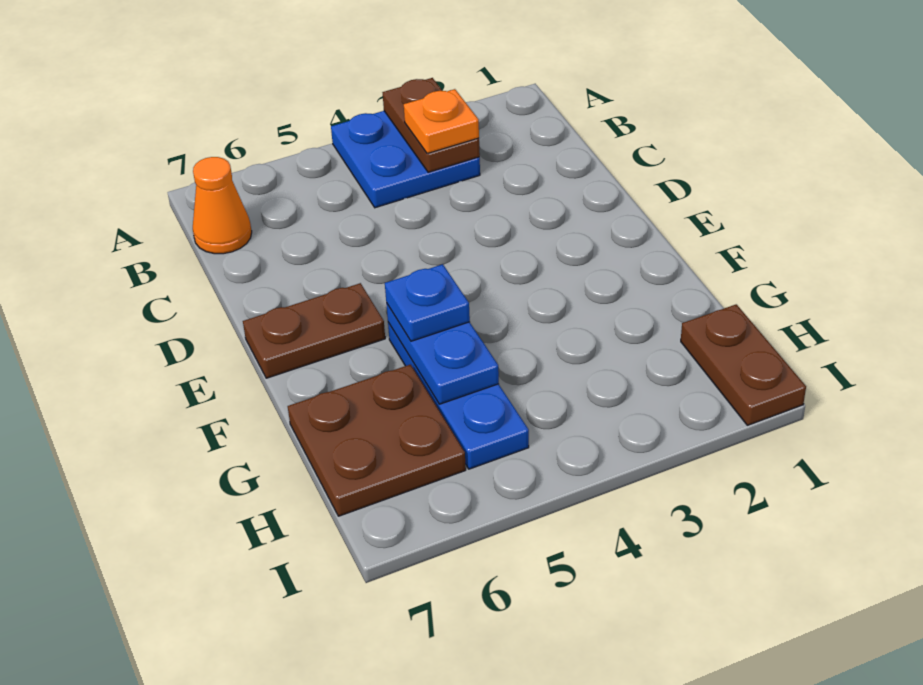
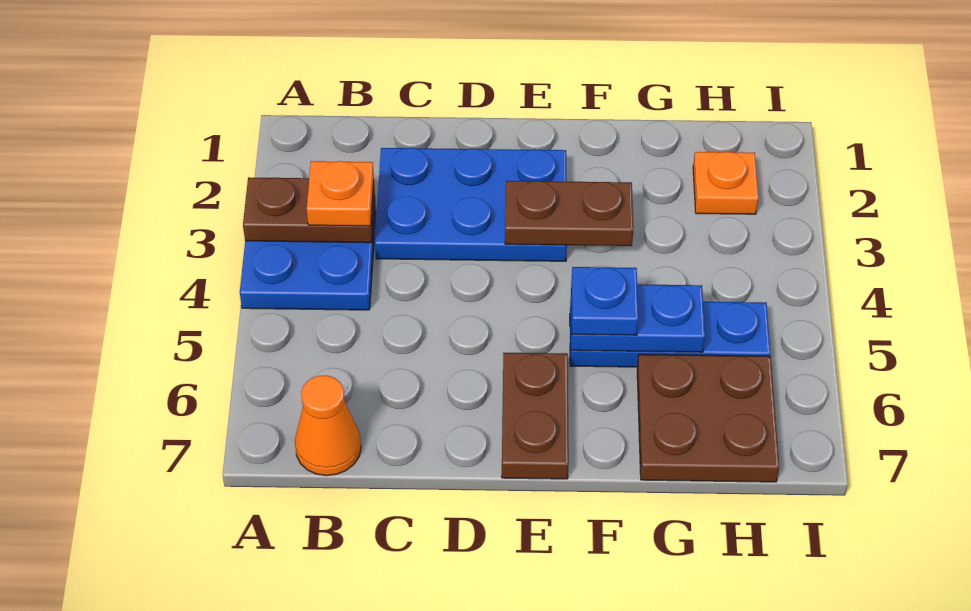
none -> blue plate C2:E3 level 1
brown plate H1:I1 level 1 -> brown plate E3:F3 level 2
none -> orange plate H2 level 1

